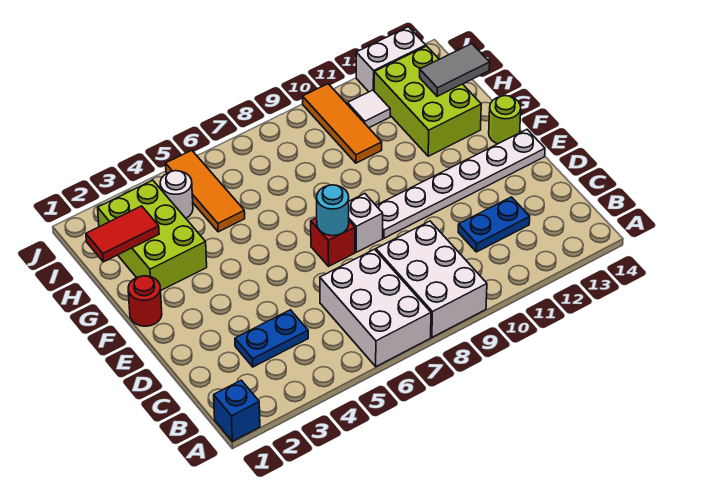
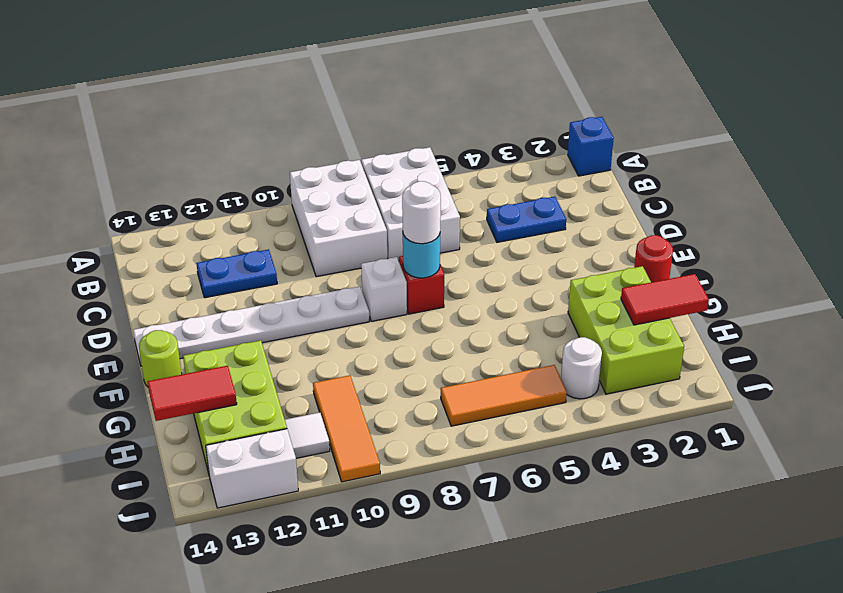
none -> white round brick E7 level 3
orange tile H5:J5 level 1 -> orange tile I5:I7 level 1
grey tile H13:H14 level 2 -> red tile H13:H14 level 2

